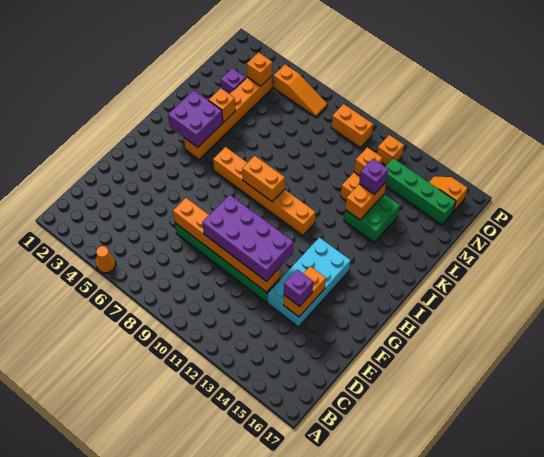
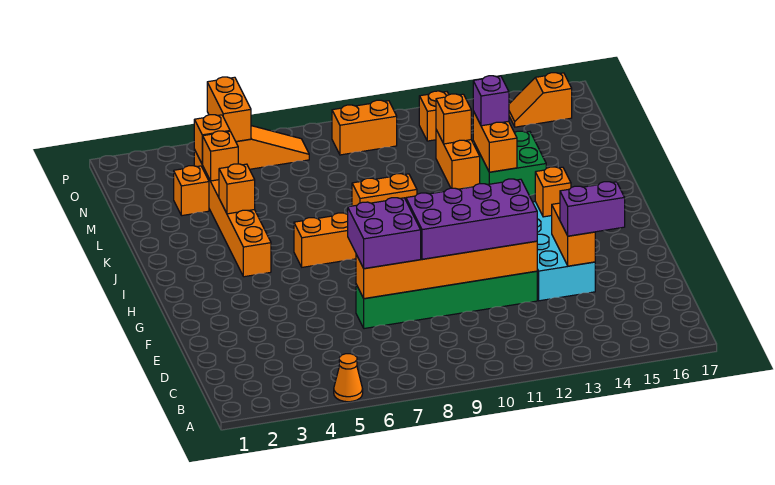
purple brick E14 level 3 -> purple brick E14:E15 level 3
none -> orange brick H14 level 2
purple brick I3:J4 level 2 -> purple brick E7:F8 level 3
purple brick M3 level 1 -> orange brick M3 level 1
none -> orange brick M4 level 2
green brick N13:N16 level 1 -> none
none -> orange brick O5:P5 level 2

